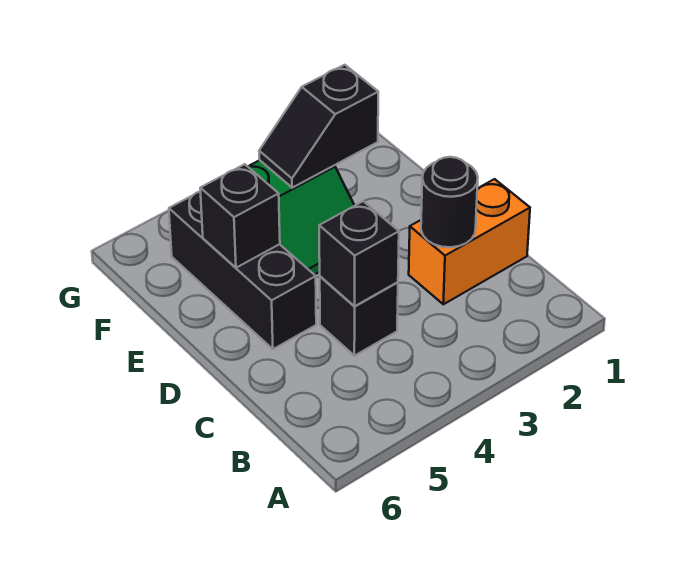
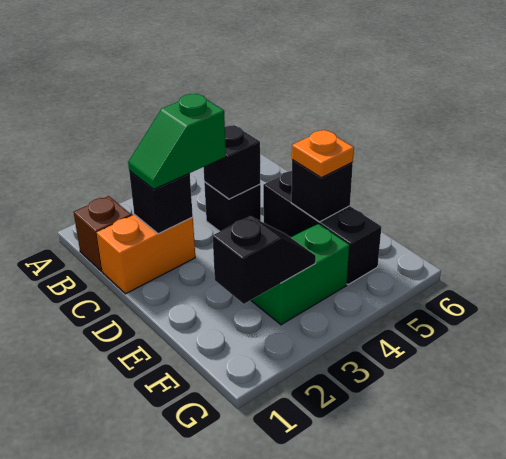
none -> brown brick B1 level 1
black round brick C2 level 2 -> black brick C2 level 2
none -> green slope C2:C3 level 3 top 3
none -> orange plate E5 level 3

